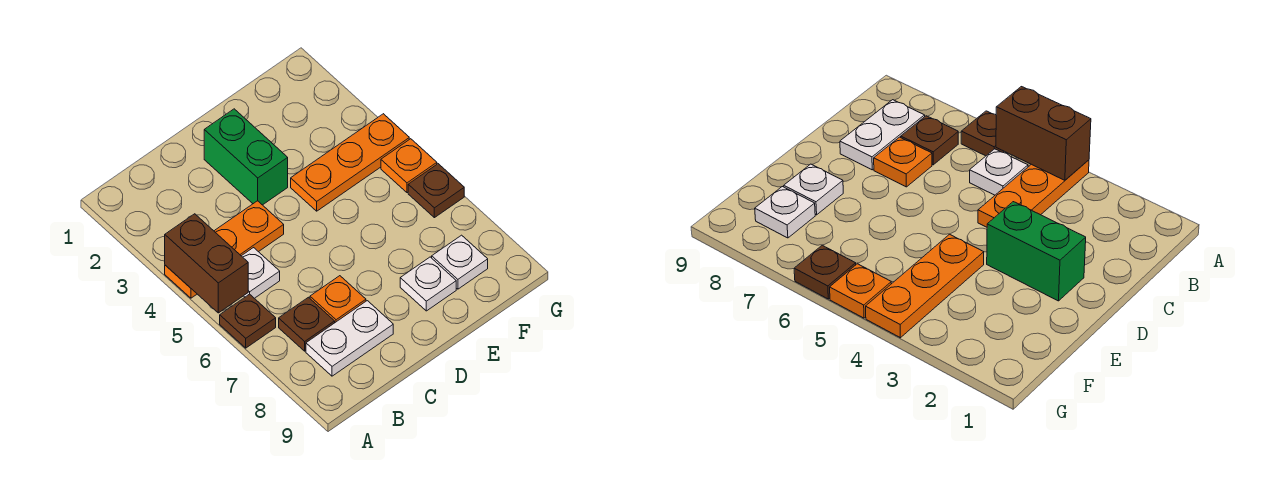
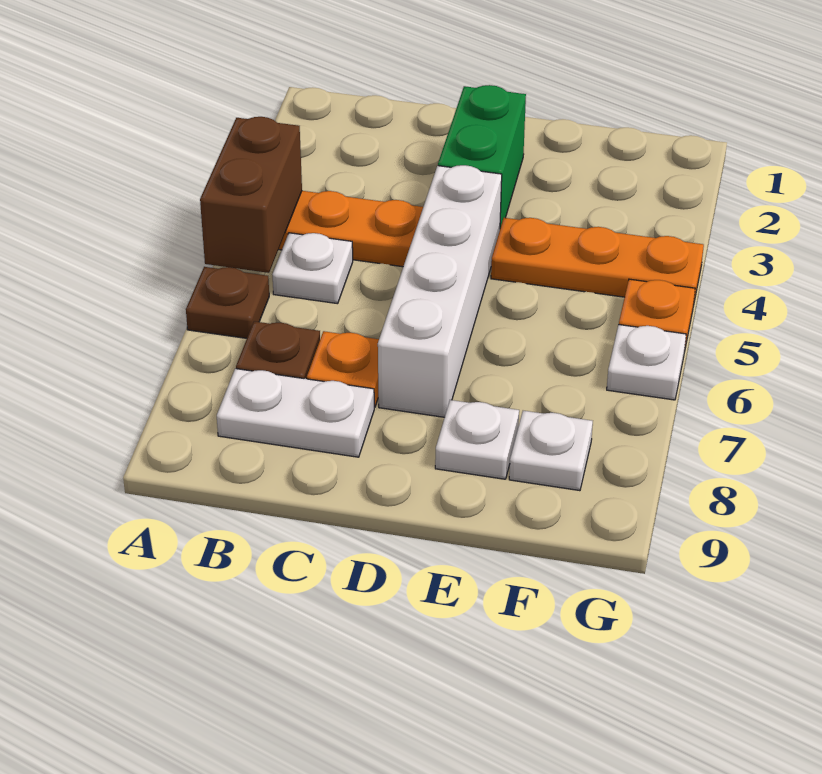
none -> white brick D4:D7 level 1
brown plate G6 level 1 -> white plate G6 level 1

